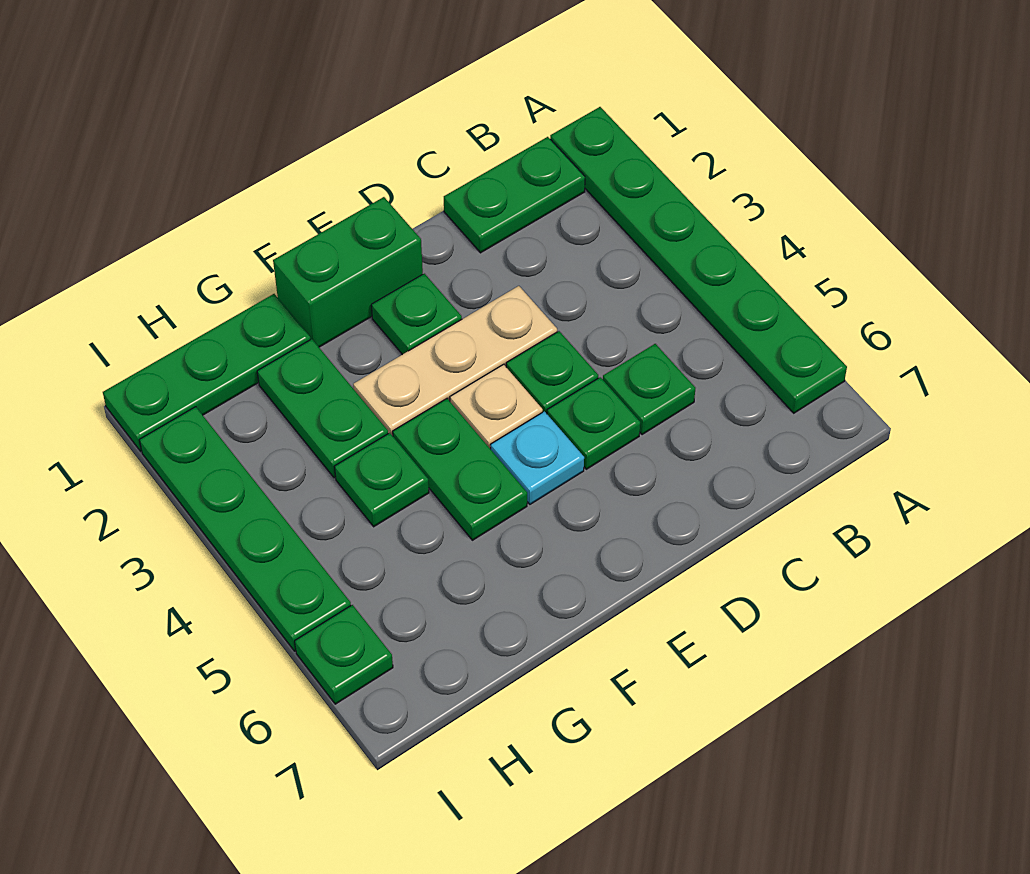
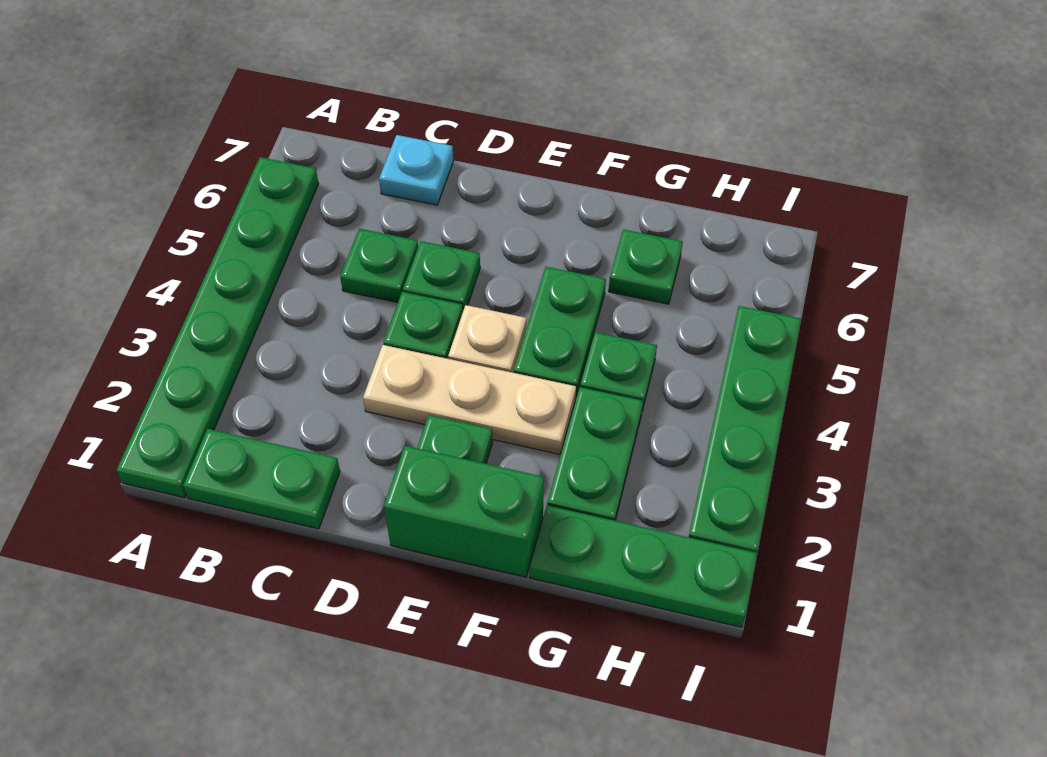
cyan plate E5 level 1 -> cyan plate C7 level 1
green plate I6 level 1 -> green plate G6 level 1

